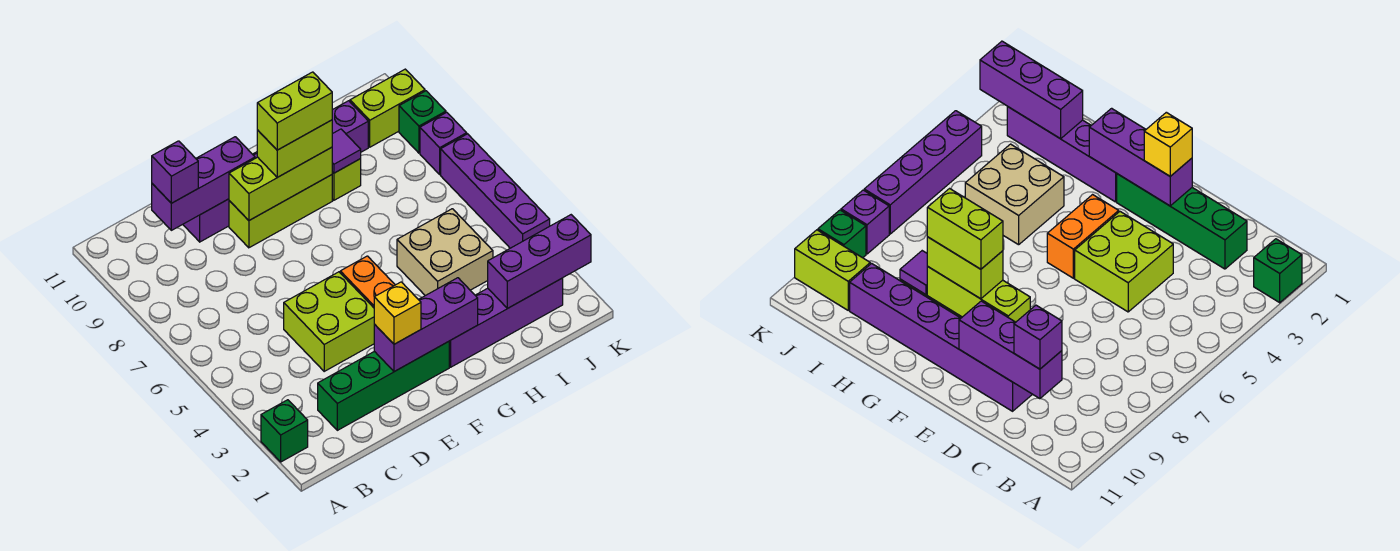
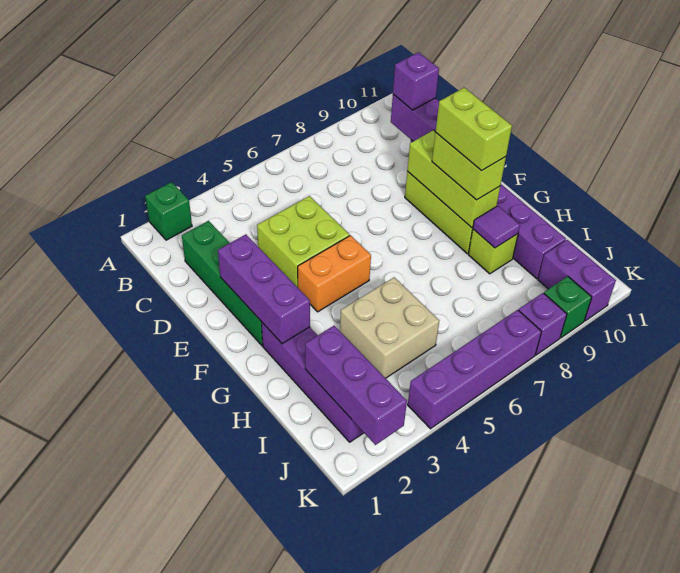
yellow brick E2 level 3 -> none
lime brick J10:K10 level 1 -> purple brick J10:K10 level 1

